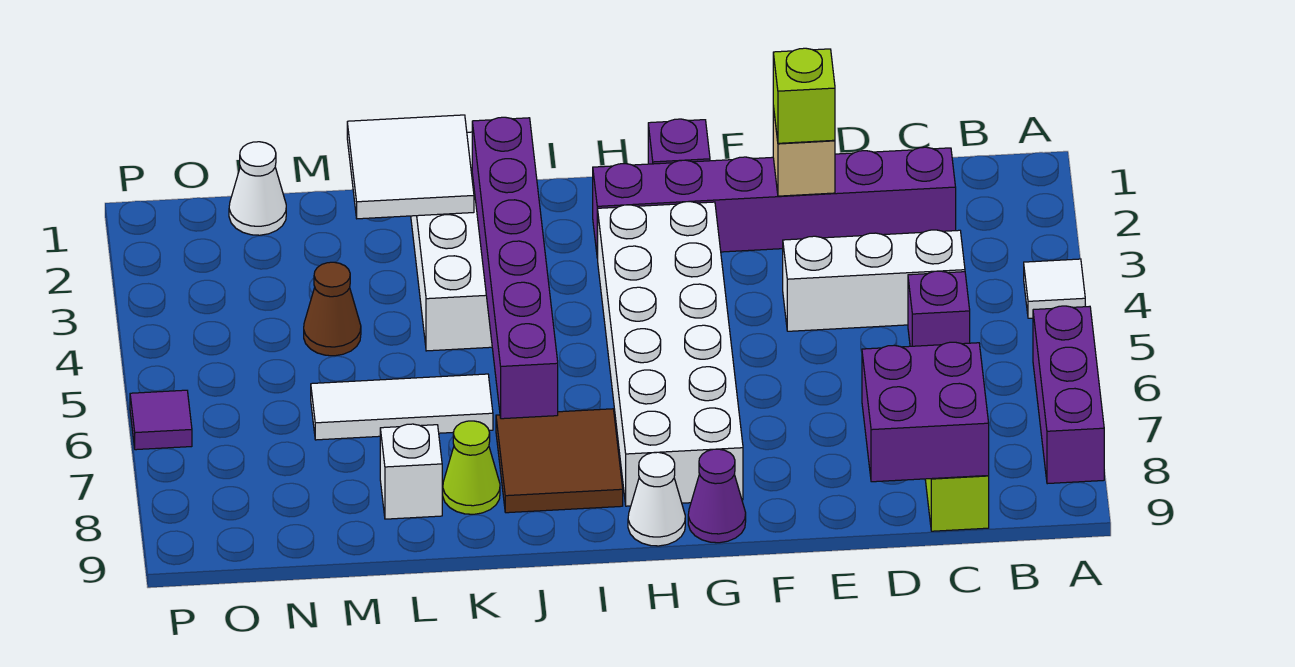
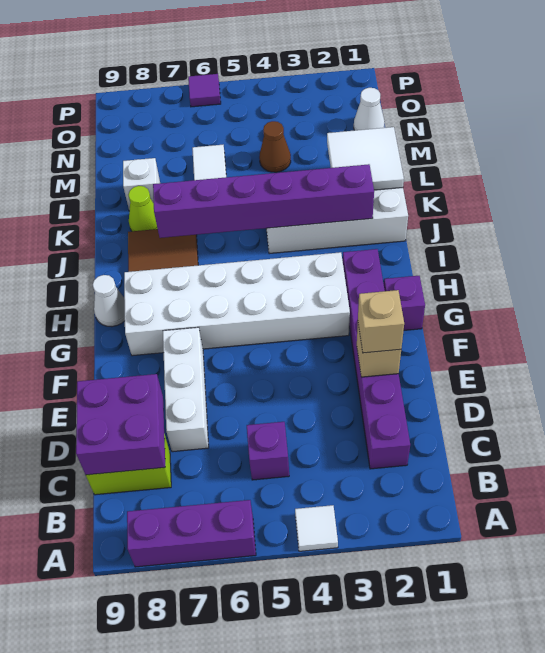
white brick C4:E4 level 1 -> white brick D7:F7 level 1
lime brick E2 level 3 -> tan brick E2 level 3
purple cone G9 level 1 -> none

